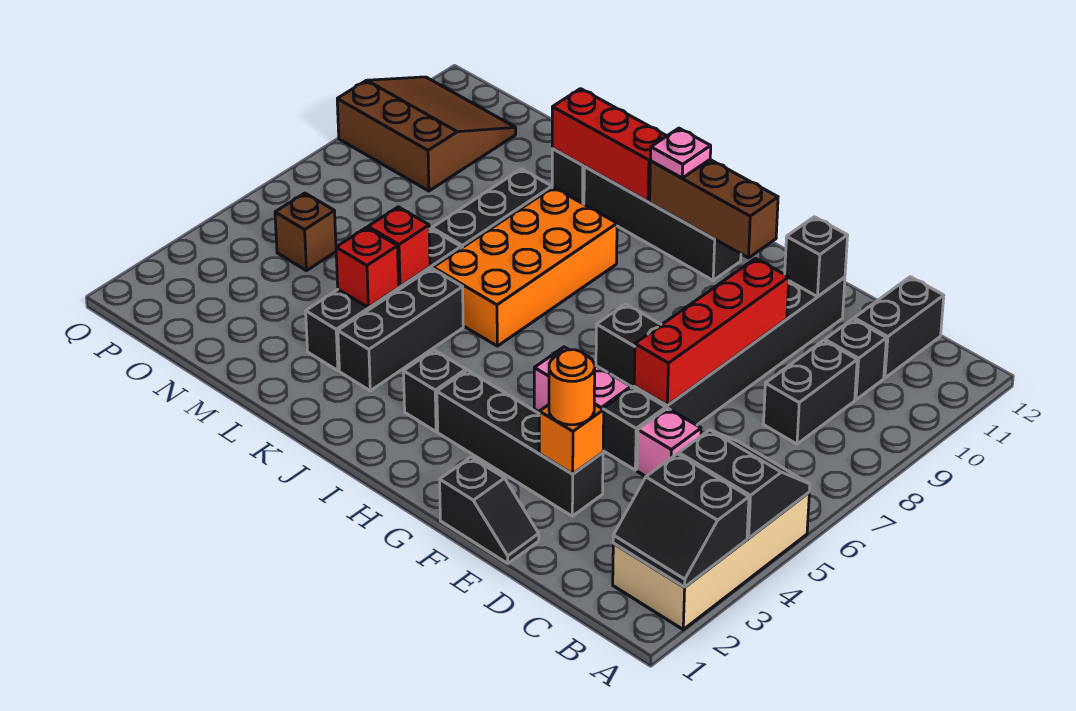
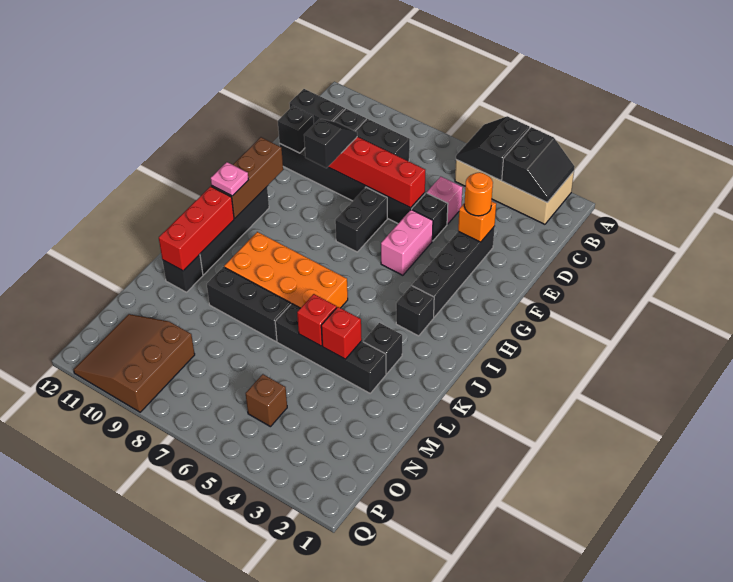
black slope E1:F1 level 1 top F -> black slope E9:F9 level 3 top F
black brick K3:K5 level 1 -> black brick K3 level 1

